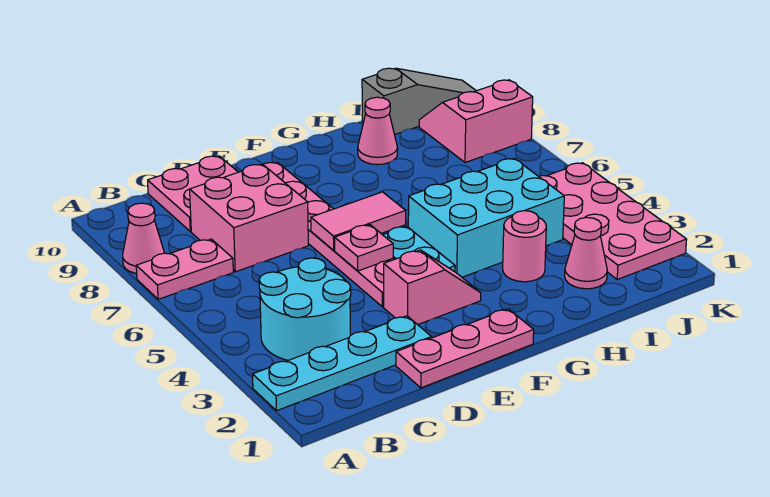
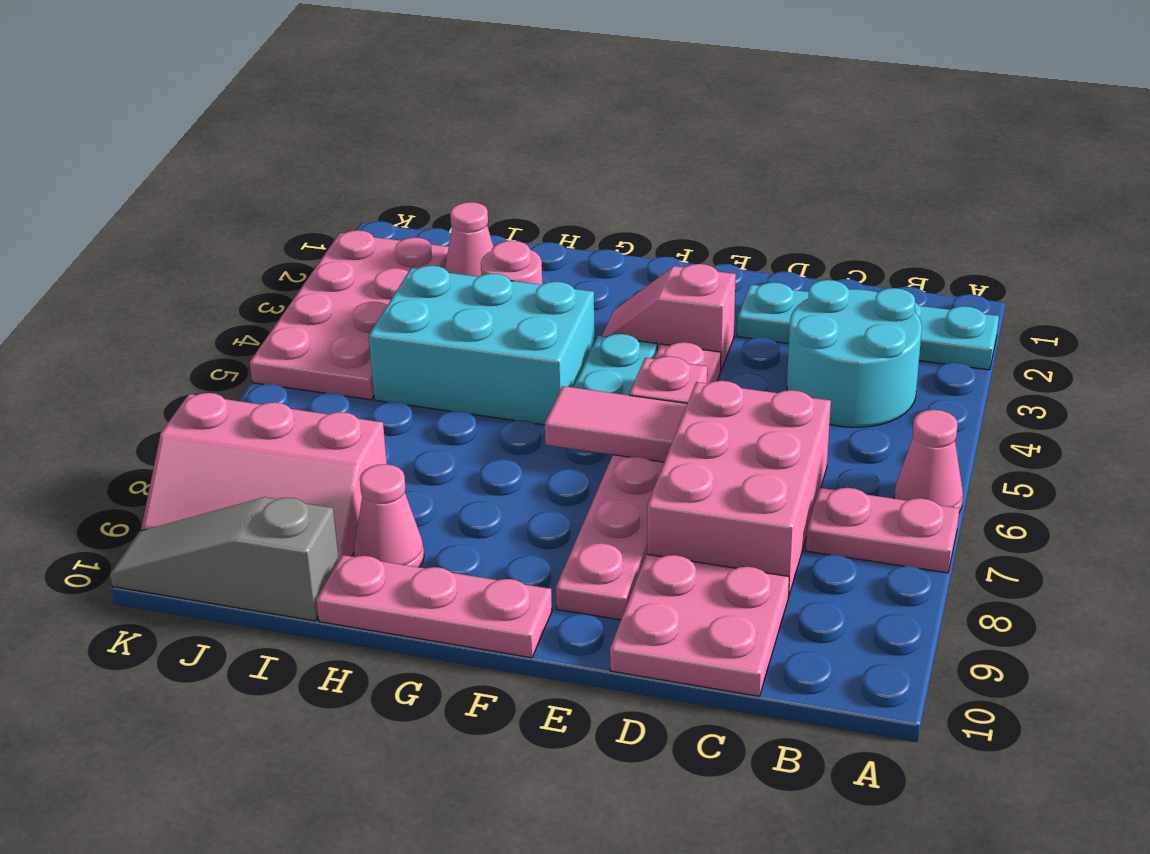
pink cone A8 level 1 -> pink cone A6 level 1
pink brick C7:D8 level 1 -> pink brick C6:D8 level 1
pink plate D1:F1 level 1 -> pink plate F10:H10 level 1
pink slope J8:K9 level 1 top 8 -> pink slope I8:K9 level 1 top 8

